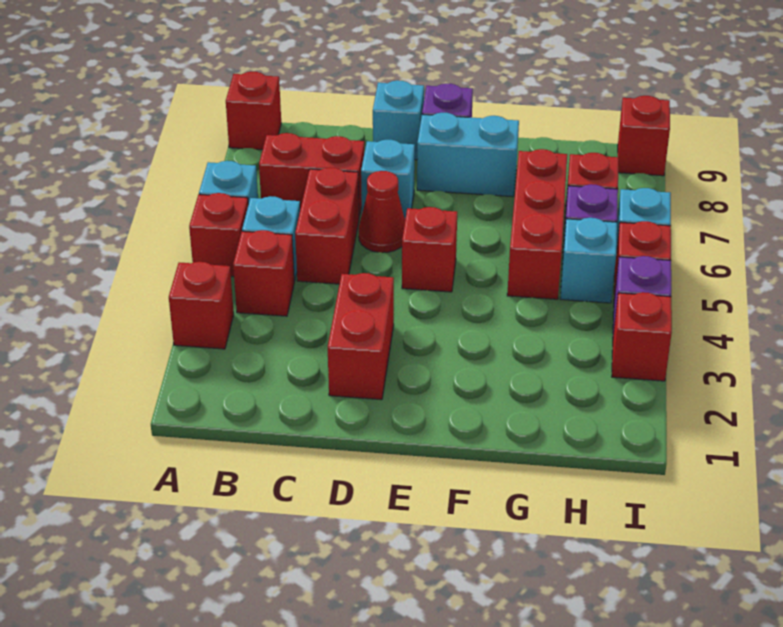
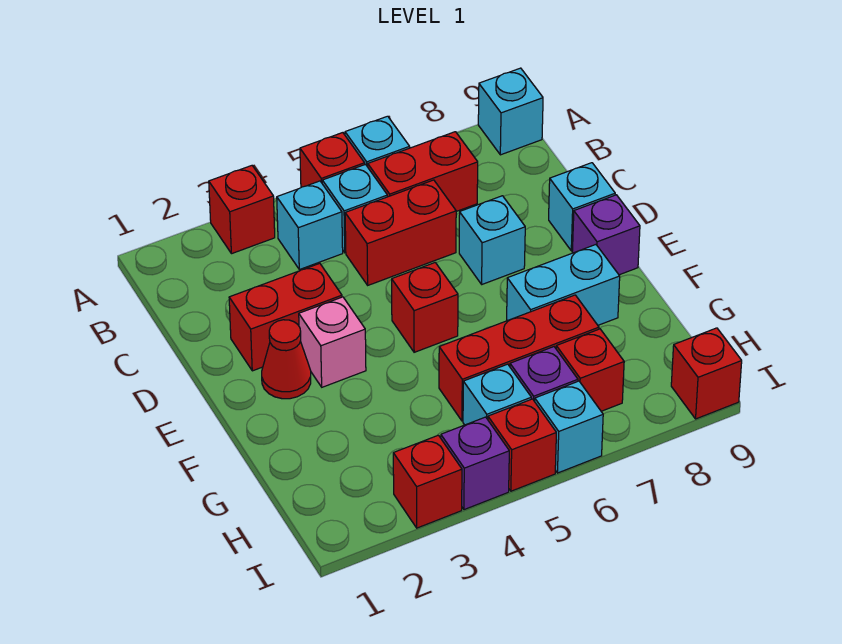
red brick A9 level 1 -> cyan brick A9 level 1
red brick B4 level 1 -> cyan brick B4 level 1
red brick B7:C7 level 1 -> red brick B6:B7 level 1
red cone D6 level 1 -> red cone E2 level 1
none -> pink brick E3 level 1
cyan brick E8:F8 level 1 -> cyan brick F7:F8 level 1

